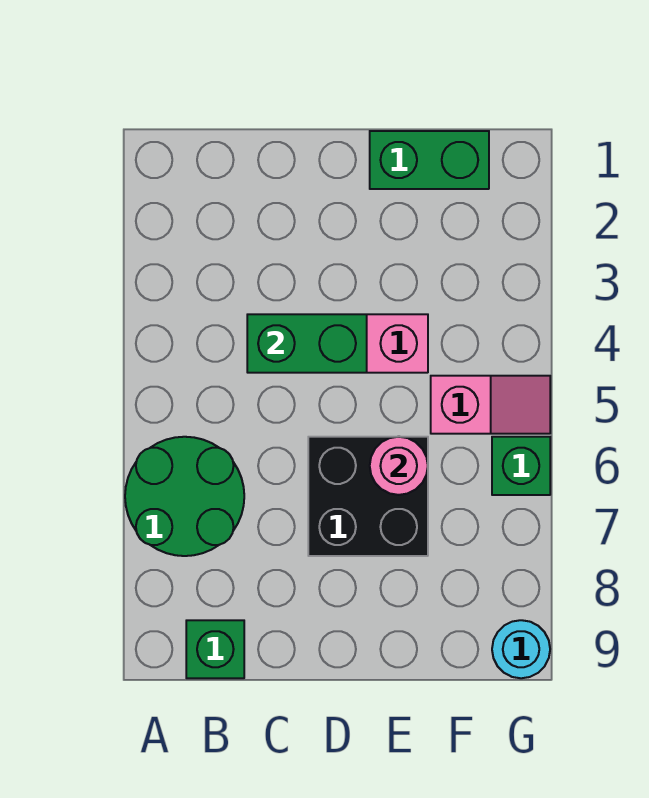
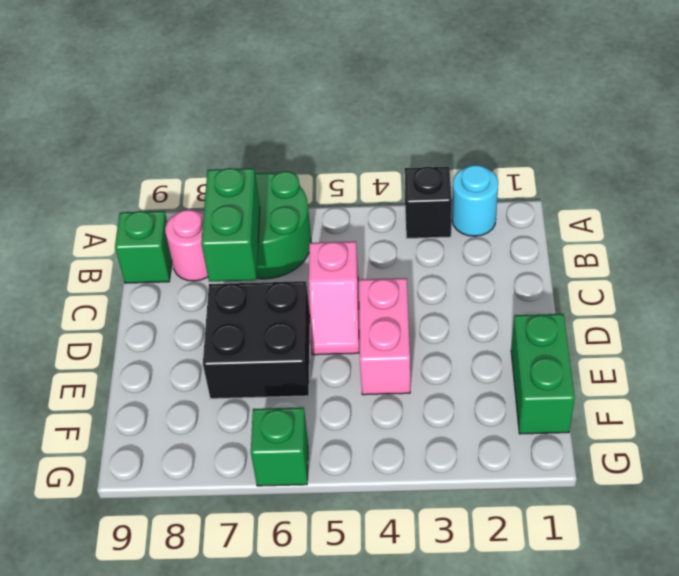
none -> black brick A3 level 1
green brick C4:D4 level 2 -> green brick B7:C7 level 2
pink round brick E6 level 2 -> pink round brick B8 level 1
pink slope F5:G5 level 1 top F -> pink slope C5:D5 level 1 top C
cyan round brick G9 level 1 -> cyan round brick A2 level 1

